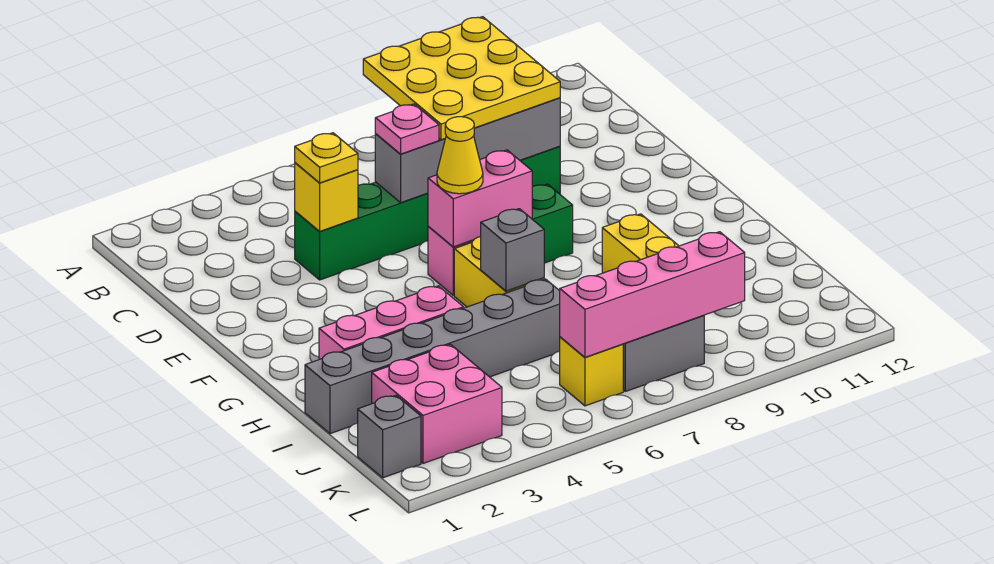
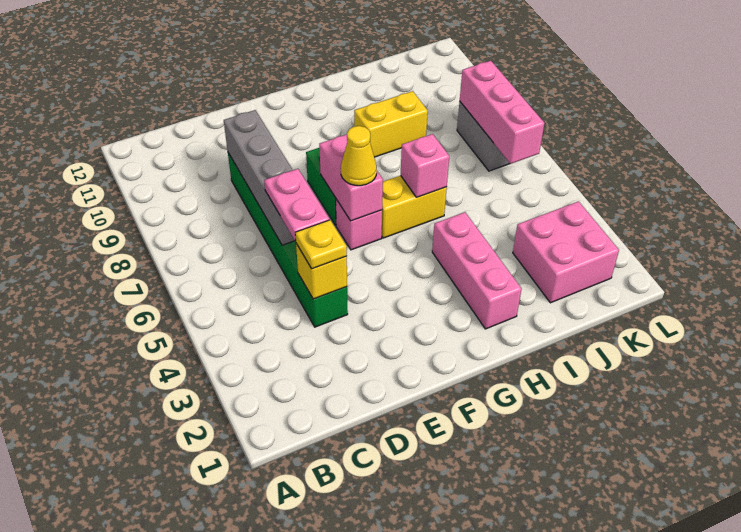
yellow plate B7:D9 level 3 -> none
pink plate D6 level 3 -> pink plate D5:D6 level 3
grey brick H6 level 2 -> pink brick H6 level 2
grey brick I1:I6 level 1 -> none
grey brick K1 level 1 -> none
yellow brick K6 level 1 -> none
pink brick K6:K9 level 2 -> pink brick K6:K8 level 2

